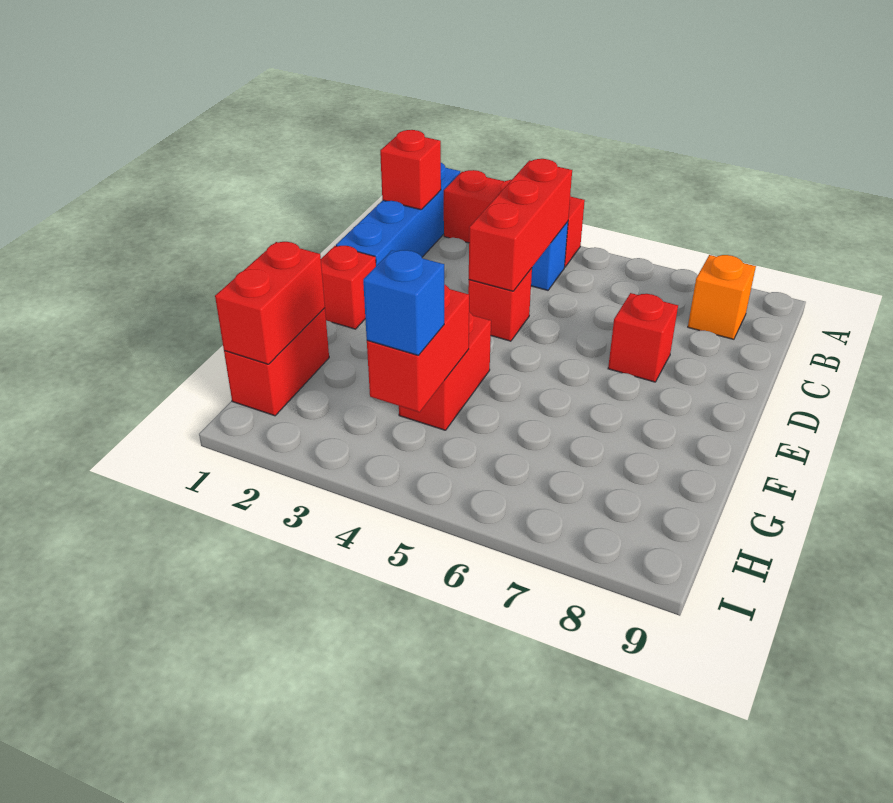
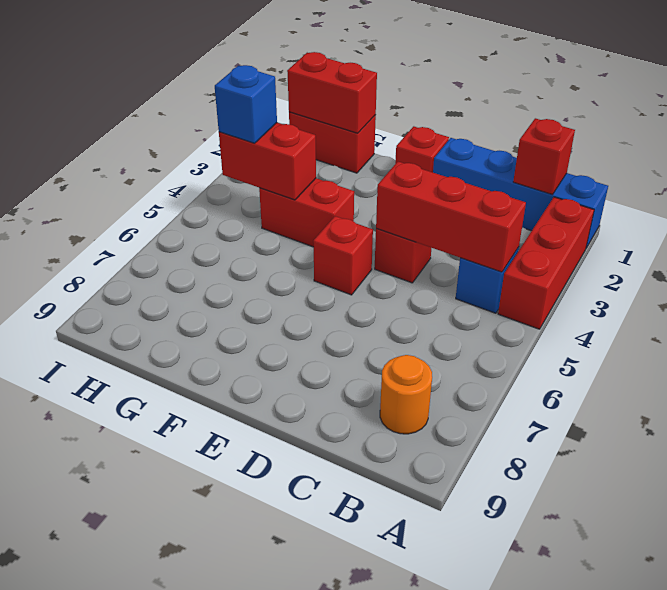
orange brick B8 level 1 -> orange round brick B8 level 1
red brick D7 level 1 -> red brick E5 level 1

